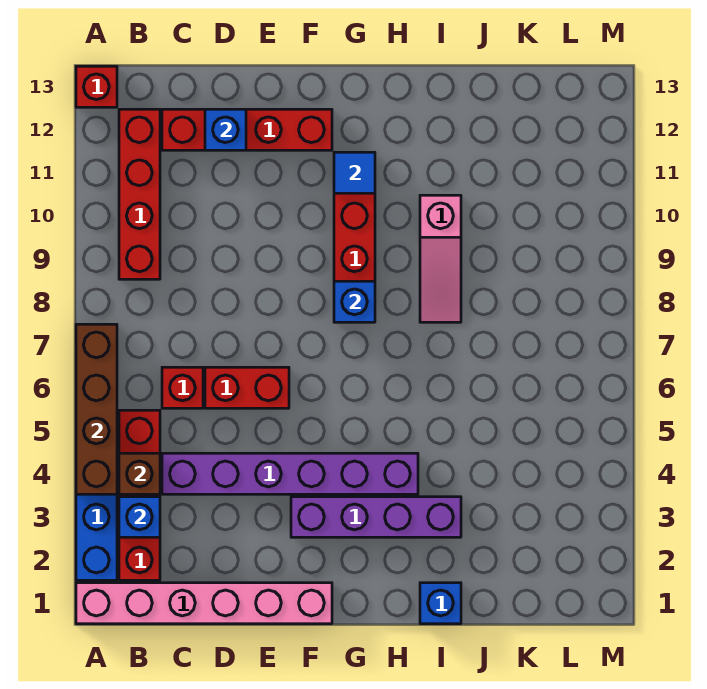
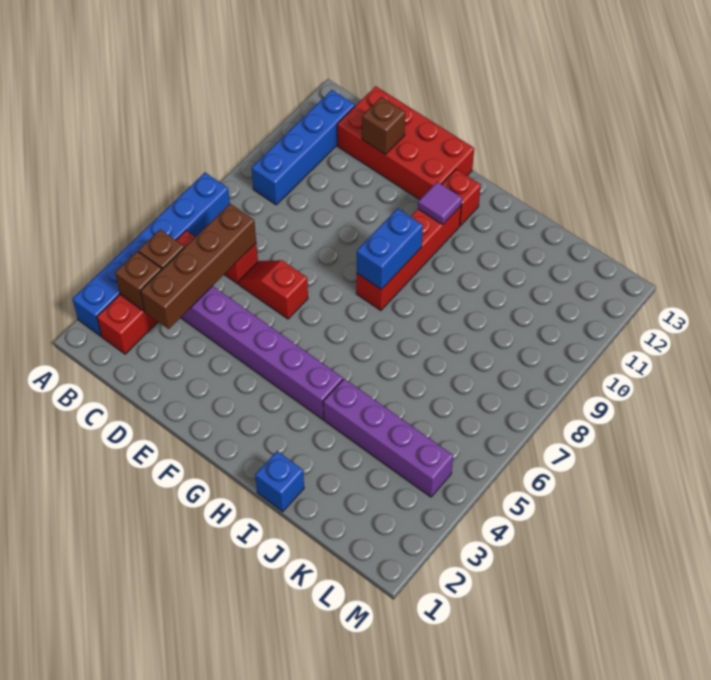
pink brick A1:F1 level 1 -> none
brown brick A4:A7 level 2 -> brown brick C3:C6 level 2
red brick A13 level 1 -> red brick G12 level 1
blue brick B3 level 2 -> brown brick B3 level 2
red brick B9:B12 level 1 -> blue brick B9:B12 level 1
red brick C12:F12 level 1 -> red brick C12:F13 level 1
red brick D6:E6 level 1 -> red slope D6:E6 level 1 top E
blue brick D12 level 2 -> brown brick D12 level 2
purple brick F3:I3 level 1 -> purple brick I4:L4 level 1
blue brick G8 level 2 -> blue brick G8:G9 level 2
blue tile G11 level 2 -> purple tile G11 level 2
pink slope I8:I10 level 1 top 10 -> none

